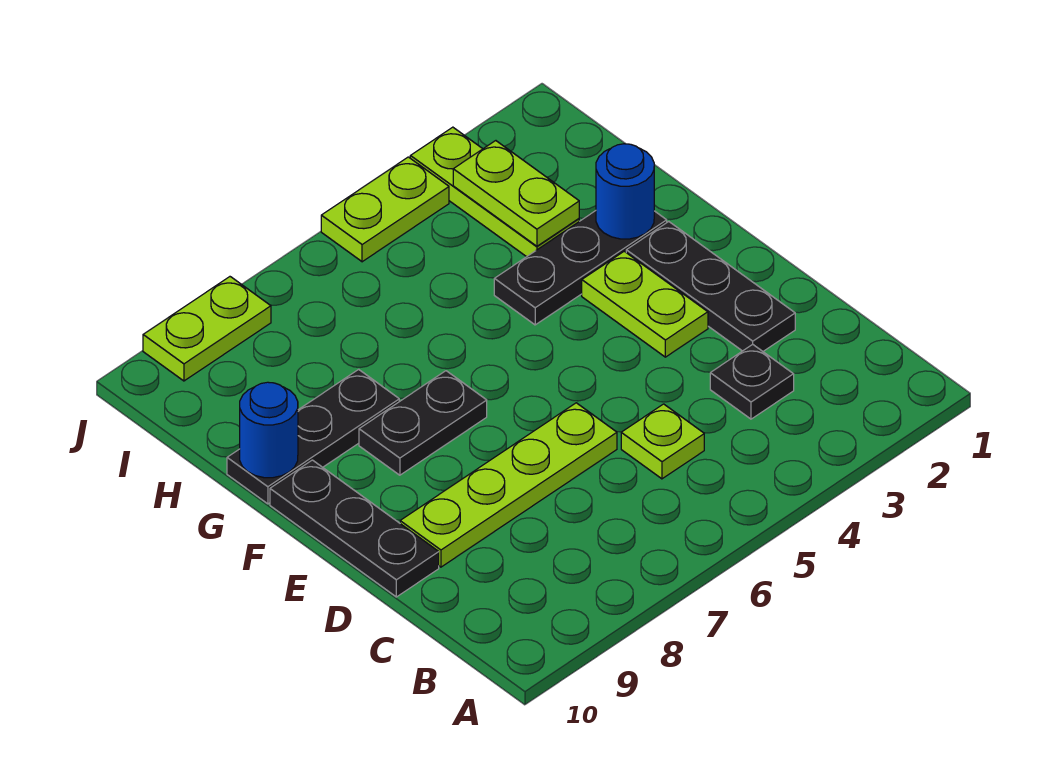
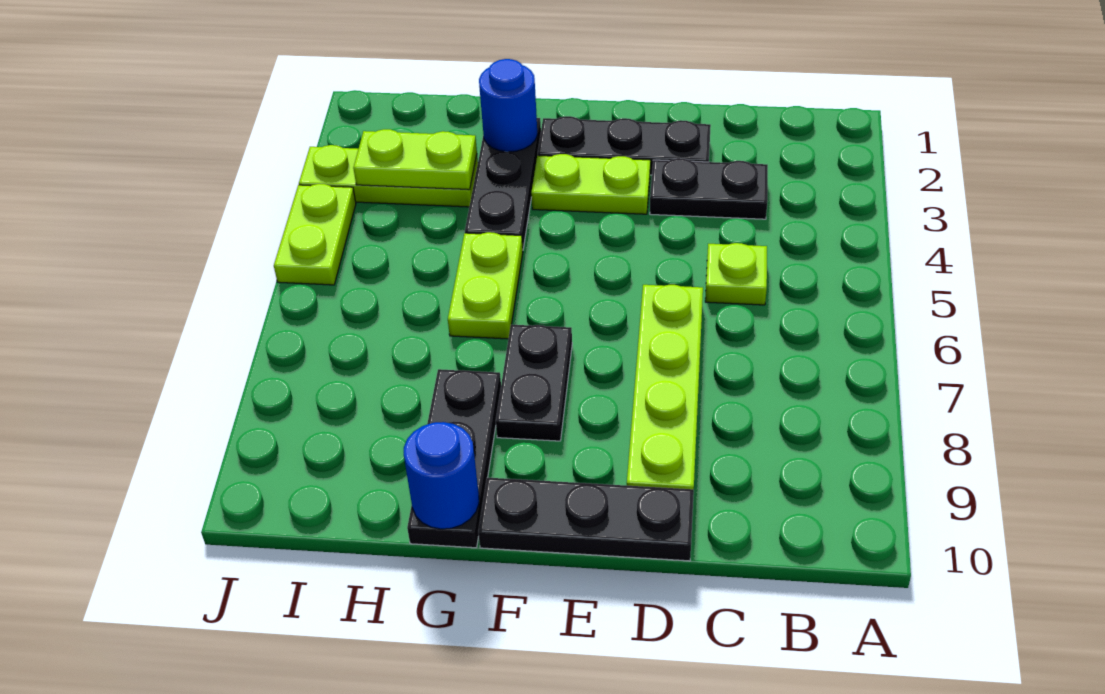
black plate C3 level 1 -> black plate C3:D3 level 1
lime plate J8:J9 level 1 -> lime plate G5:G6 level 1

